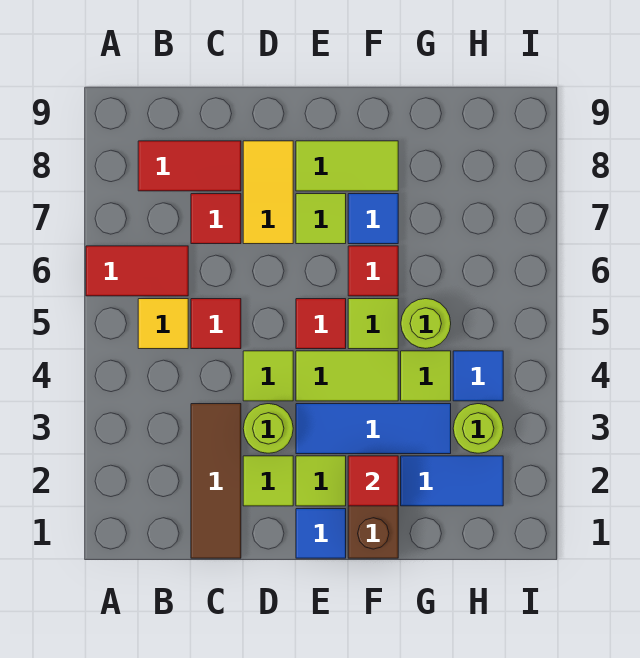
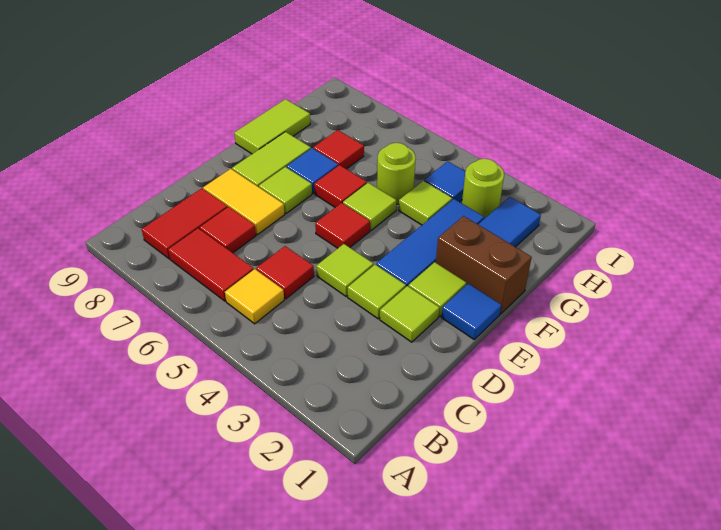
red tile A6:B6 level 1 -> red tile B6:B7 level 1
brown tile C1:C3 level 1 -> none
lime round brick D3 level 1 -> lime tile D3 level 1
lime tile E4:F4 level 1 -> lime tile F9:G9 level 1
red tile F2 level 2 -> red tile G7 level 1

